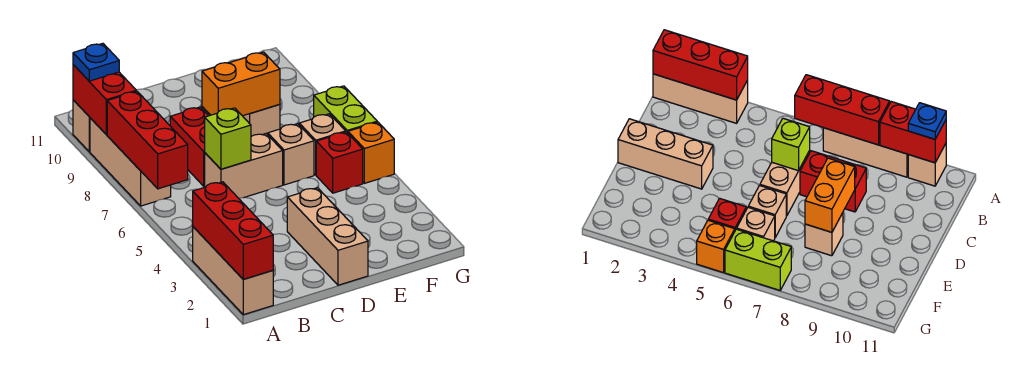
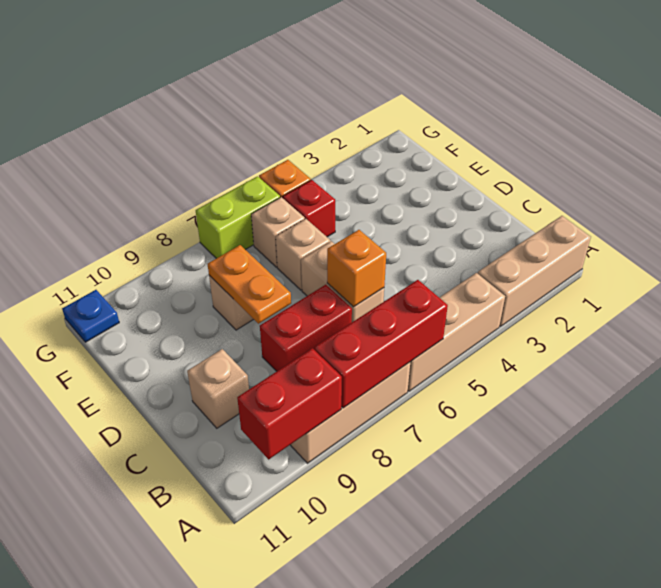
red brick A1:A3 level 2 -> none
tan brick A10 level 1 -> tan brick C10 level 1
blue plate A10 level 3 -> blue plate G11 level 1
lime brick C6 level 2 -> orange brick C6 level 2
tan brick D1:D3 level 1 -> tan brick A4:A6 level 1
orange brick D8:E8 level 2 -> orange plate D8:E8 level 2

